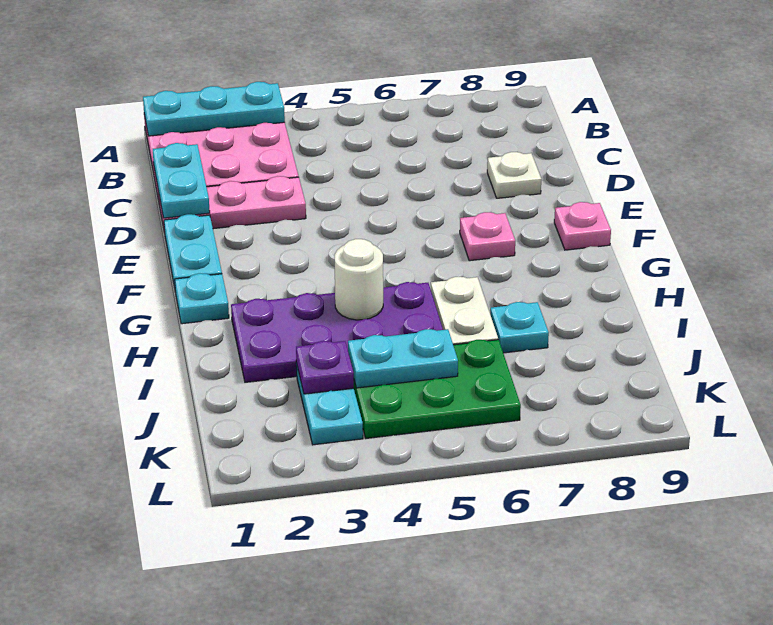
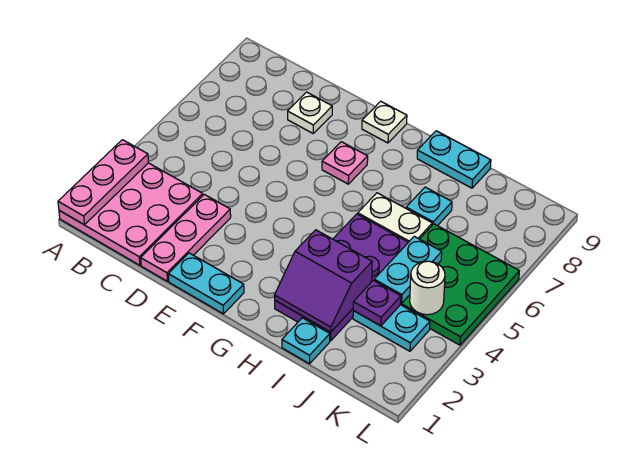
cyan plate A1:A3 level 2 -> pink plate A1:A3 level 2
cyan plate C1:D1 level 2 -> cyan plate H9:I9 level 1
pink plate F9 level 1 -> white plate F9 level 1
cyan plate G1 level 1 -> cyan plate I1 level 1
none -> purple slope H2:I3 level 2 top 3
white round brick H4 level 2 -> white round brick K4 level 2
green plate J4:K6 level 1 -> green plate J4:L6 level 1

